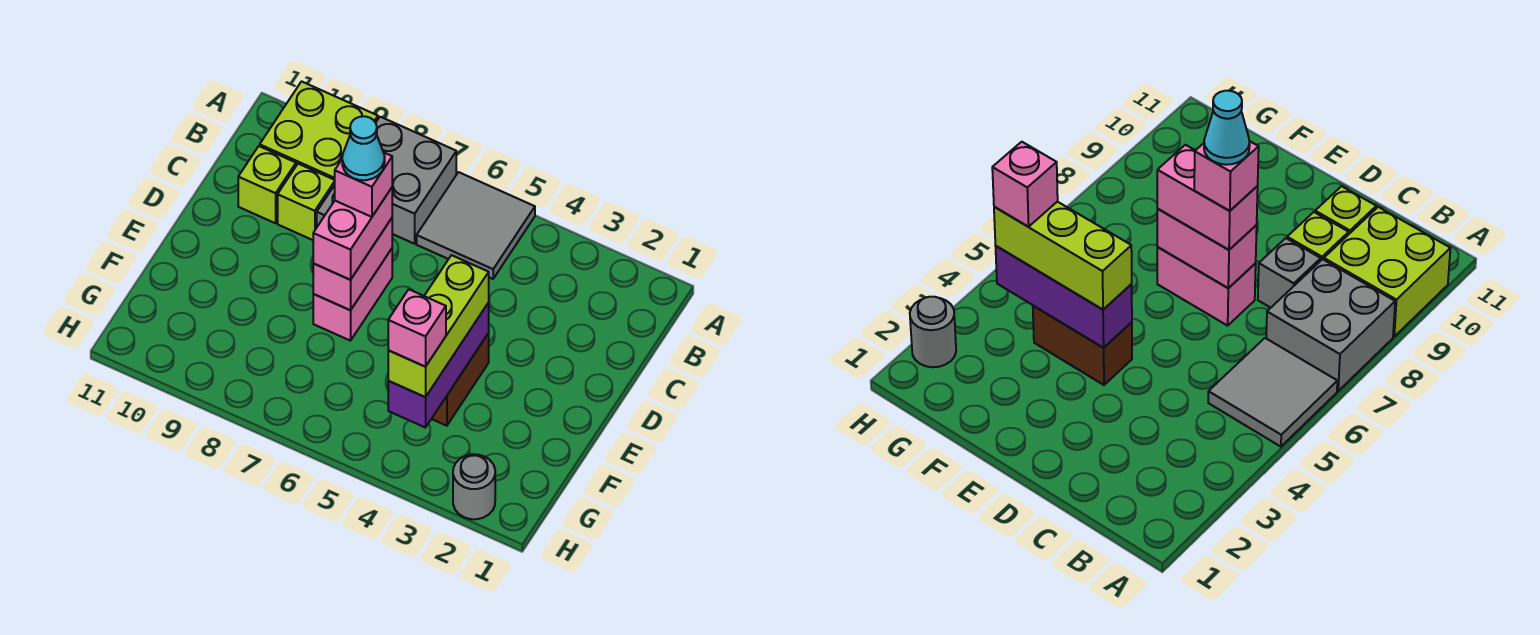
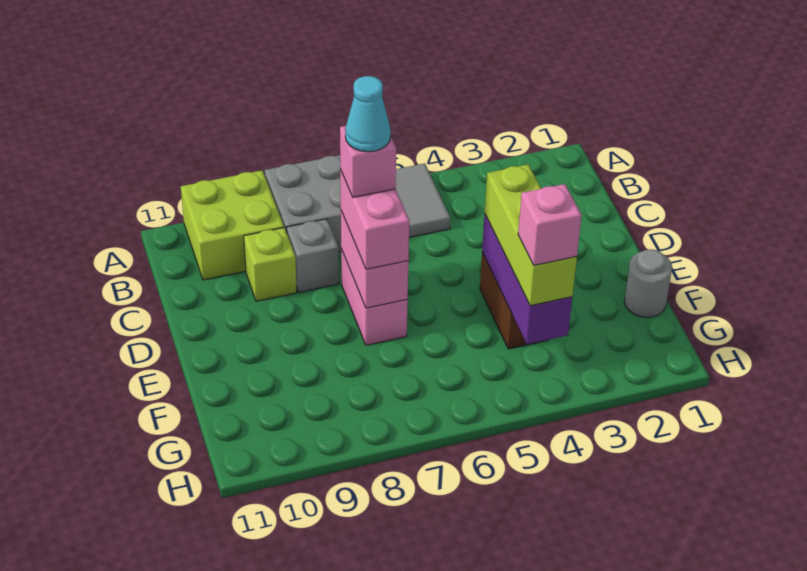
lime brick C10 level 1 -> none
grey round brick H2 level 1 -> grey round brick F1 level 1

